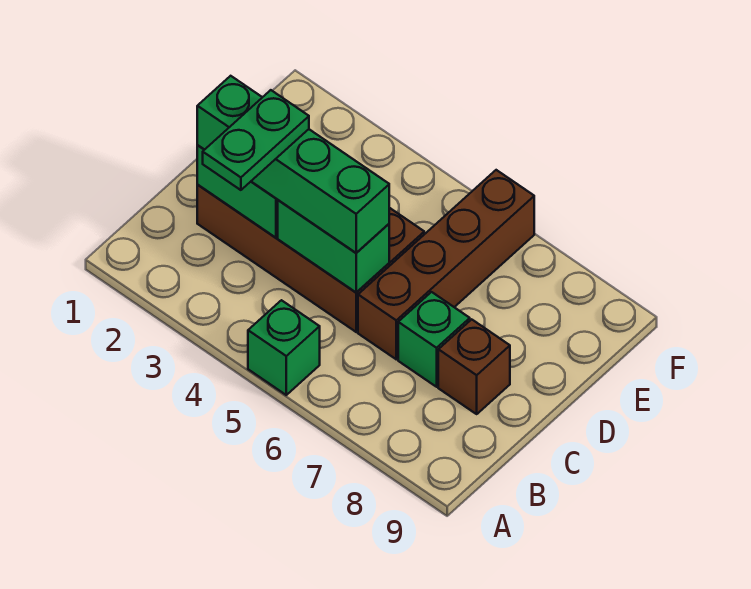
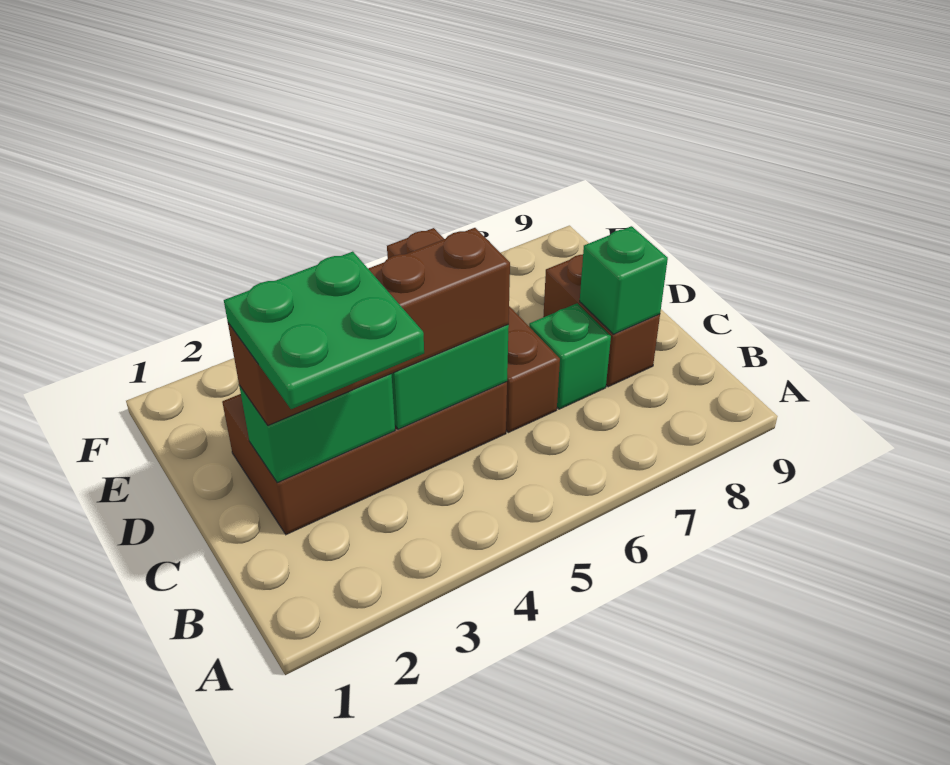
green brick A5 level 1 -> green brick C8 level 2
green plate B3:C3 level 4 -> green plate B2:C3 level 4
green brick C2:C5 level 3 -> brown brick C2:C5 level 3
brown brick C8 level 1 -> brown brick C8:D8 level 1

